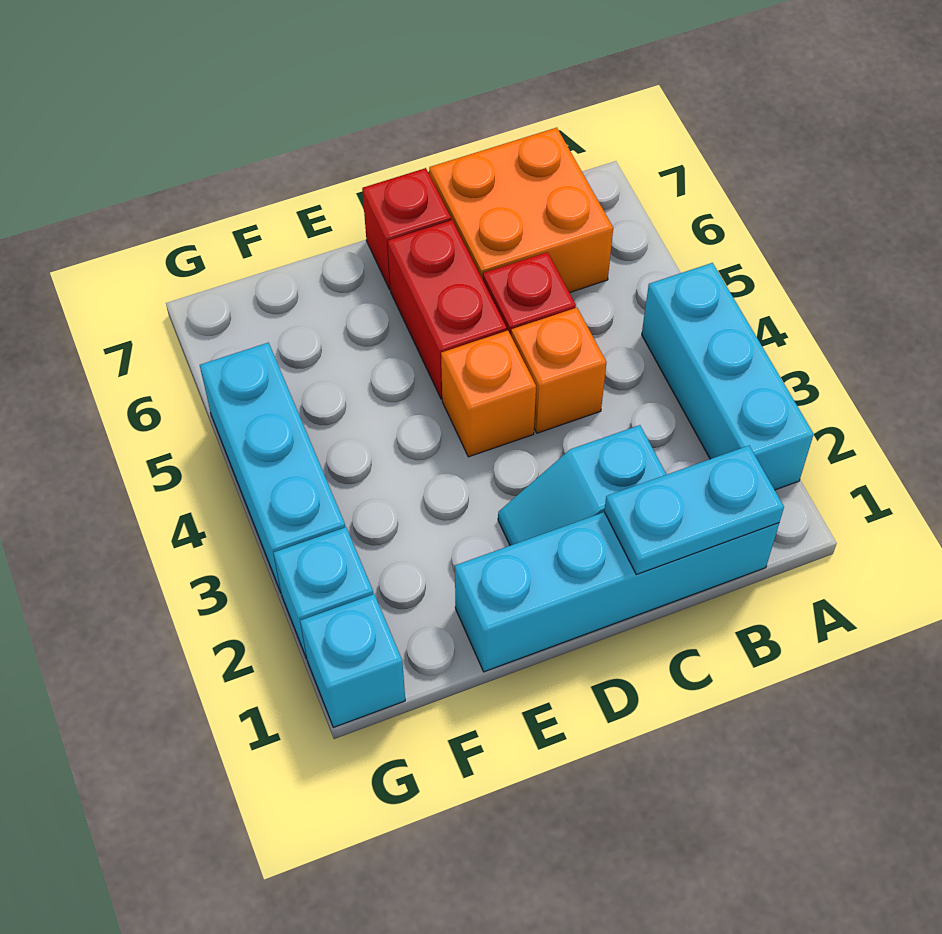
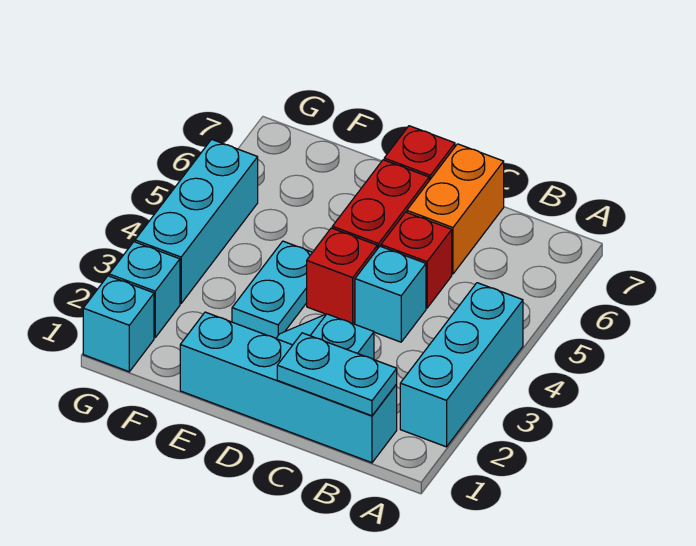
orange brick B6:C7 level 1 -> orange brick C6:C7 level 1
orange brick C4 level 1 -> cyan brick C4 level 1
orange brick D4 level 1 -> red brick D4 level 1
none -> cyan plate E3:E4 level 1

